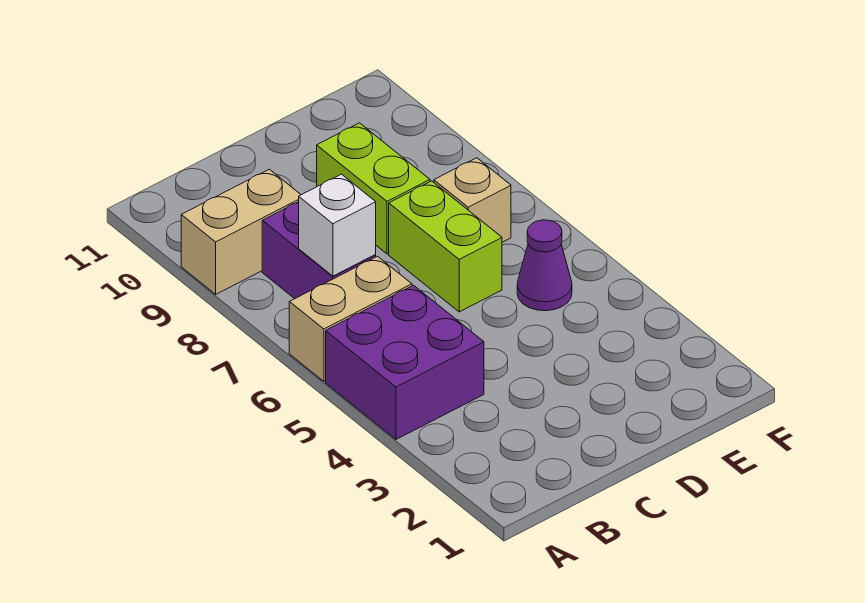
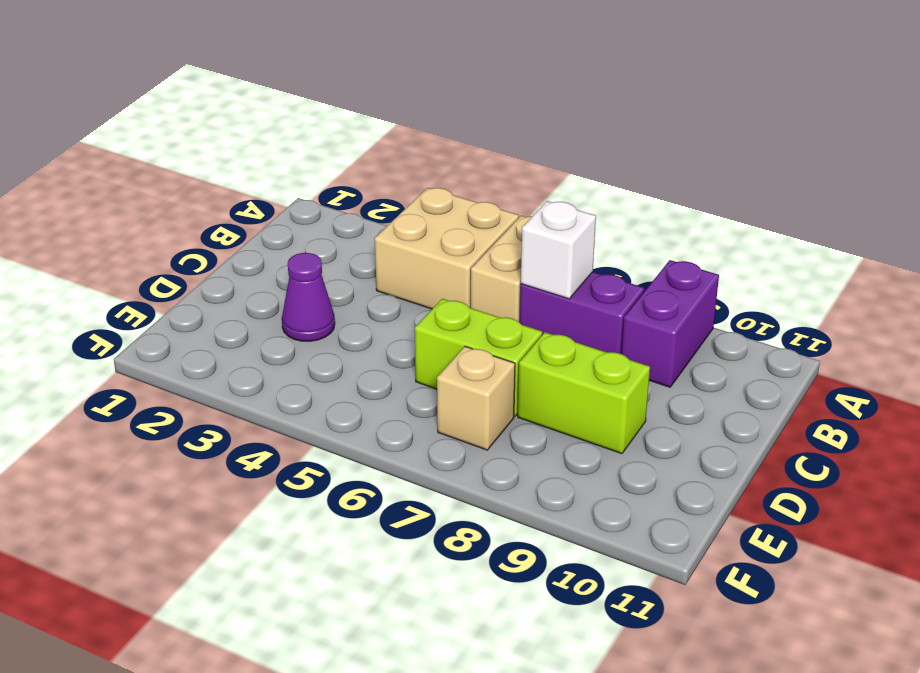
purple brick A4:B5 level 1 -> tan brick A4:B5 level 1
tan brick A9:B9 level 1 -> purple brick A9:B9 level 1
purple cone E5 level 1 -> purple cone D3 level 1

